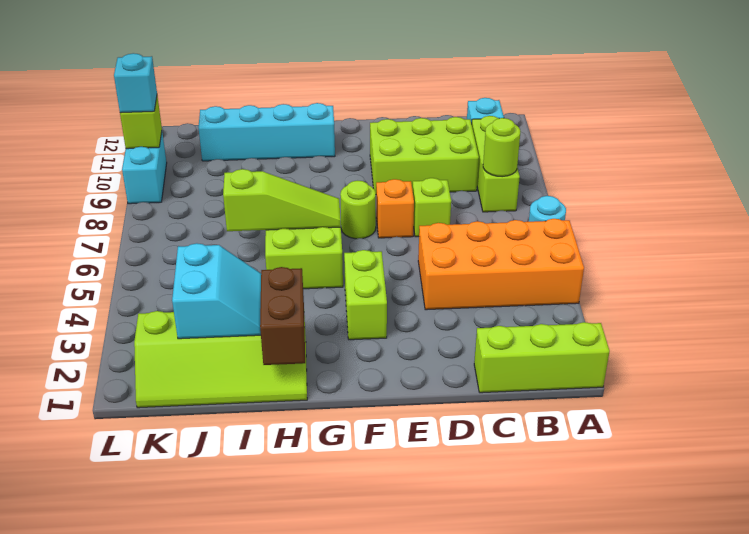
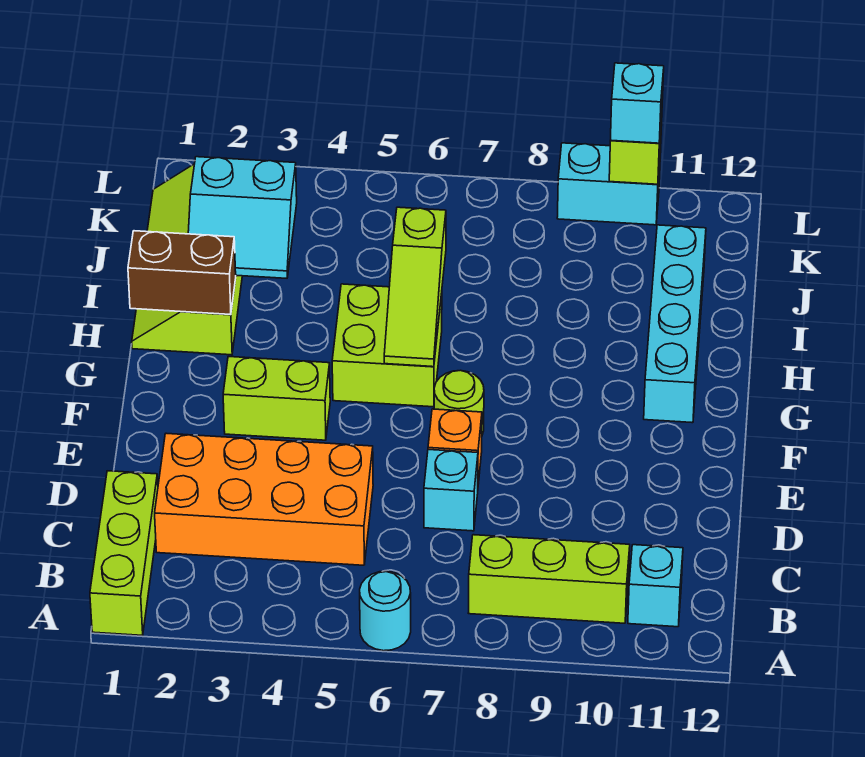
orange brick A4:D5 level 1 -> orange brick C2:D5 level 1
lime round brick B8 level 2 -> none
lime brick C9:E10 level 1 -> none
lime brick D7 level 1 -> cyan brick D7 level 1

